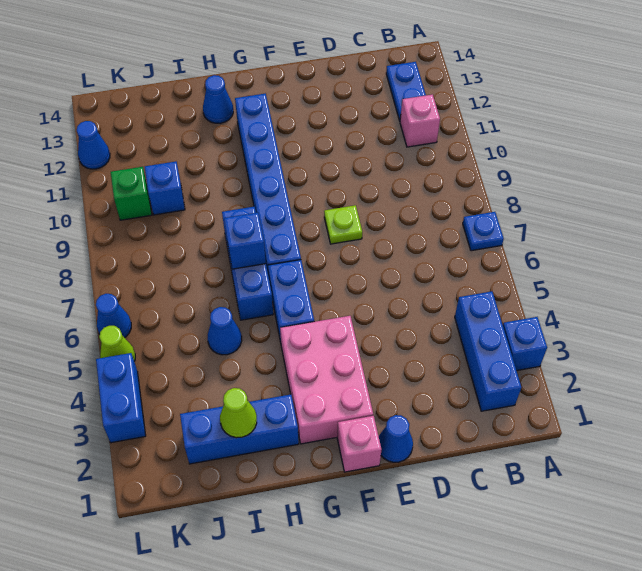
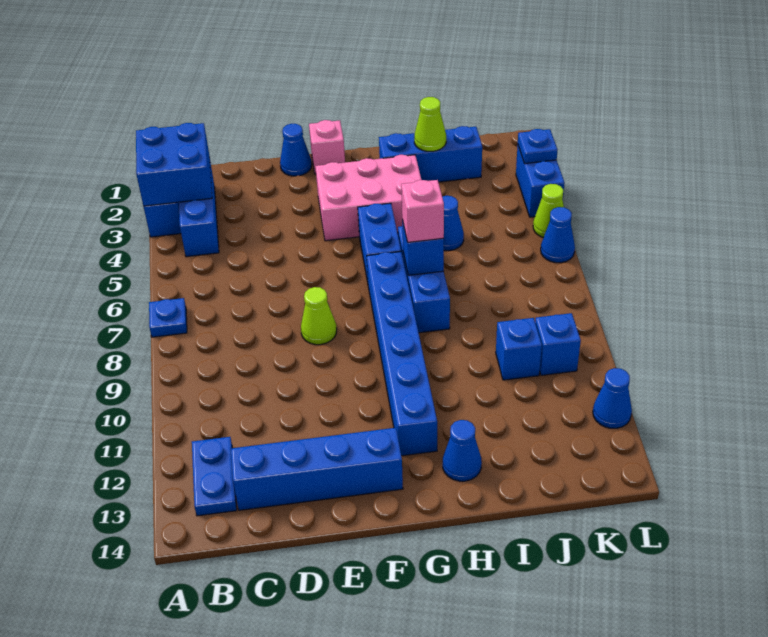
none -> blue brick A2:B3 level 2
pink brick B11 level 1 -> pink brick H7 level 3
none -> blue brick C13:F13 level 1
lime plate E8 level 1 -> lime cone E8 level 1
pink brick F2:G4 level 1 -> pink brick F3:H4 level 1
green brick K10 level 1 -> blue brick K10 level 1
none -> blue plate L3 level 2

